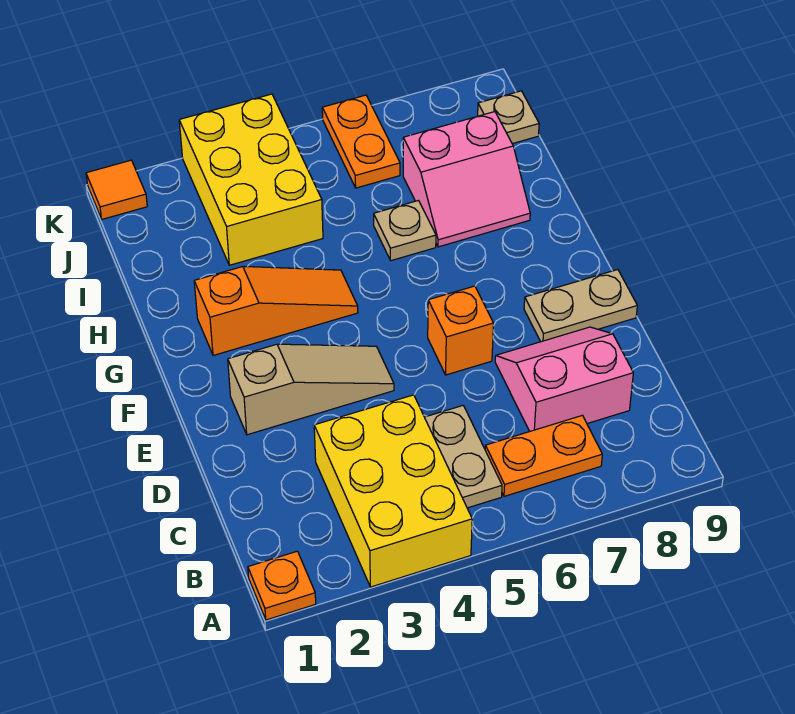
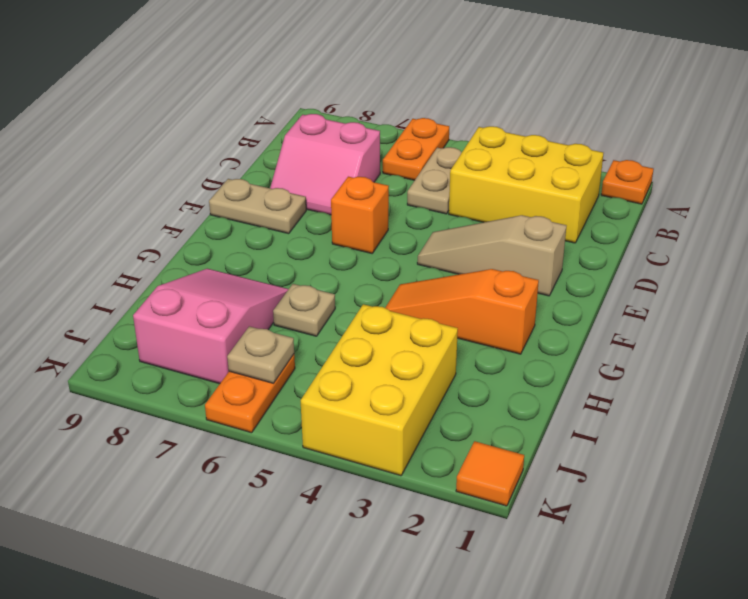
yellow brick A3:C4 level 1 -> yellow brick B2:C4 level 1
orange plate B6:B7 level 1 -> orange plate A6:B6 level 1
pink slope H7:I8 level 1 top I -> pink slope H7:J8 level 1 top J
tan plate J9 level 1 -> tan plate J6 level 2

